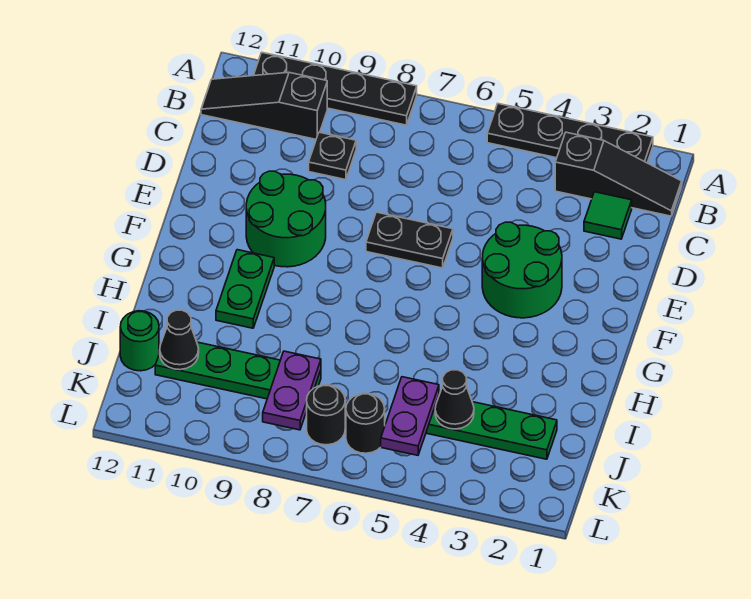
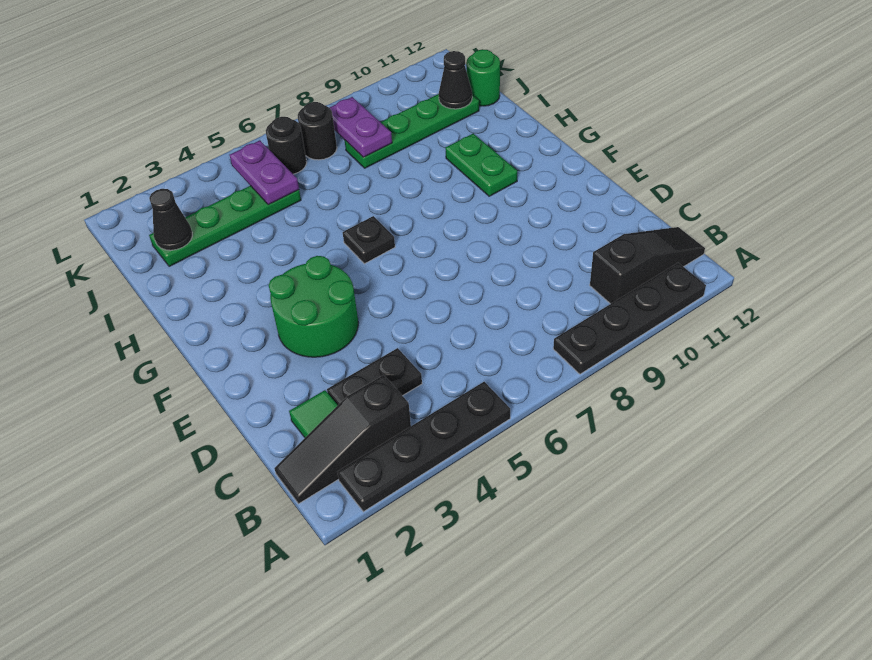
black plate C9 level 1 -> black plate G6 level 1
black plate E6:E7 level 1 -> black plate C3:C4 level 1
green round brick E9:F10 level 1 -> none
black cone J4 level 2 -> black cone J2 level 2

